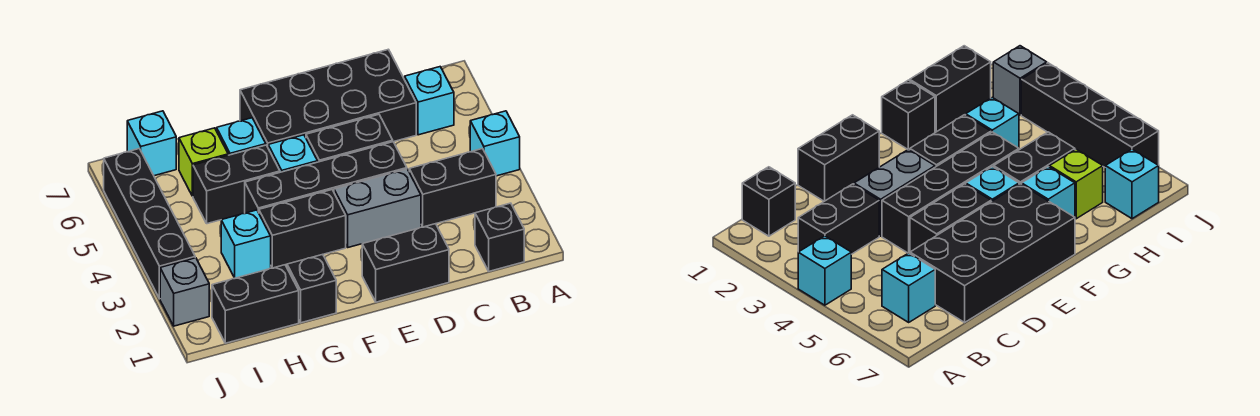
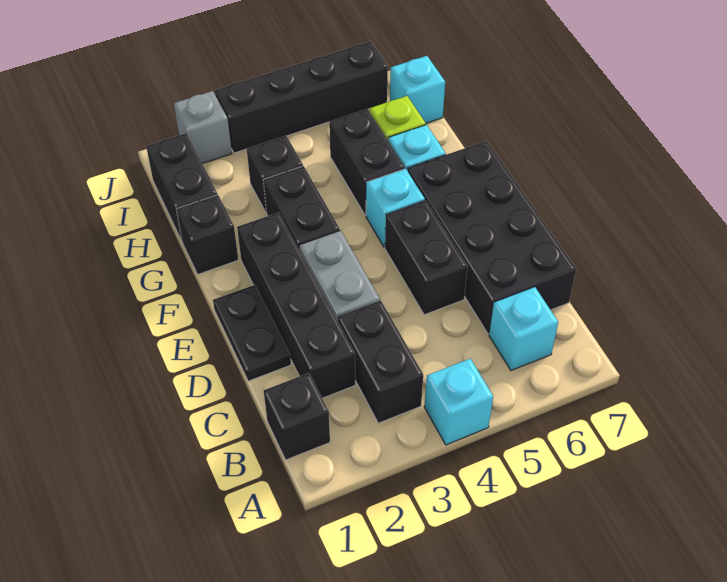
black brick D1:E1 level 1 -> black plate D1:E1 level 1
black brick D4:G4 level 1 -> black brick C2:F2 level 1
cyan brick H3 level 1 -> black brick H3 level 1

